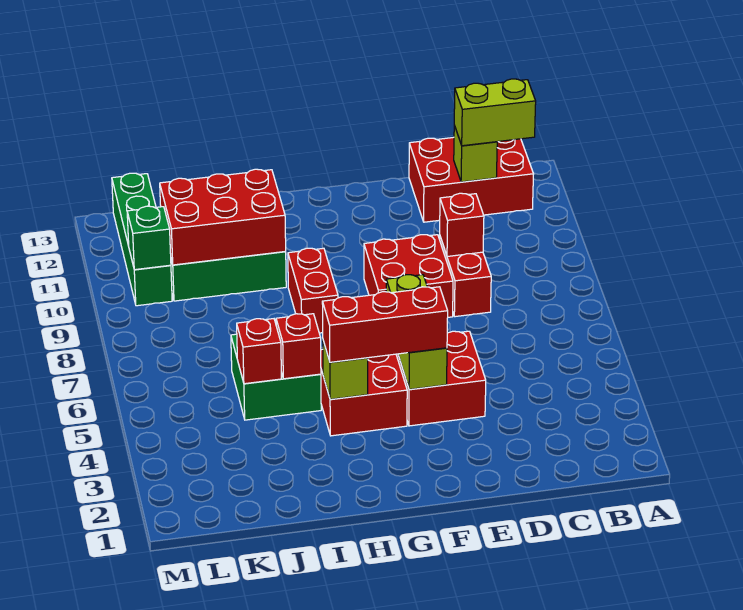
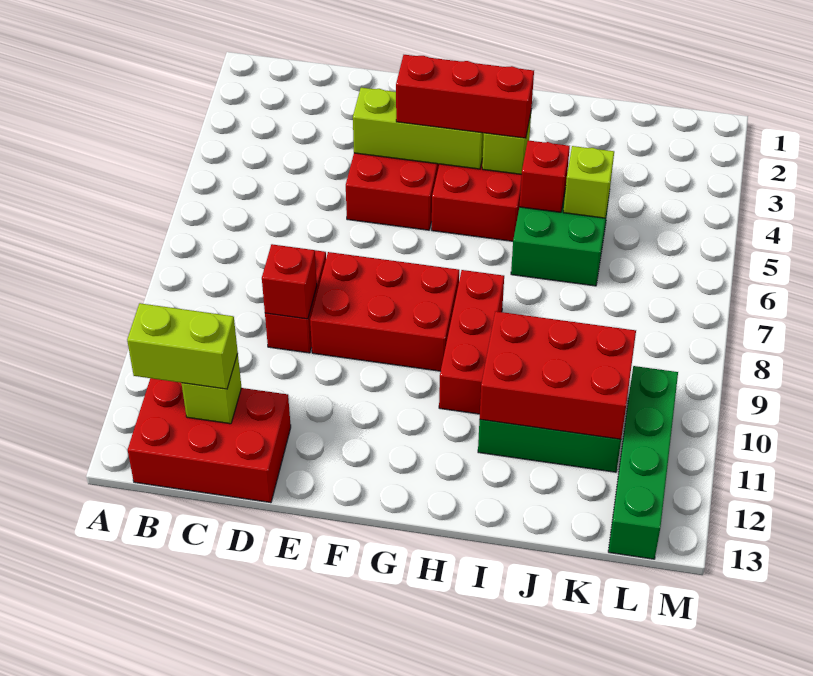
red brick E8:F9 level 1 -> red brick E8:G9 level 1
lime brick F4:F6 level 2 -> lime brick E4:G4 level 2
red brick H8:H9 level 1 -> red brick H8:H10 level 1
red brick J5 level 2 -> lime brick J5 level 2
green brick L10 level 2 -> none

